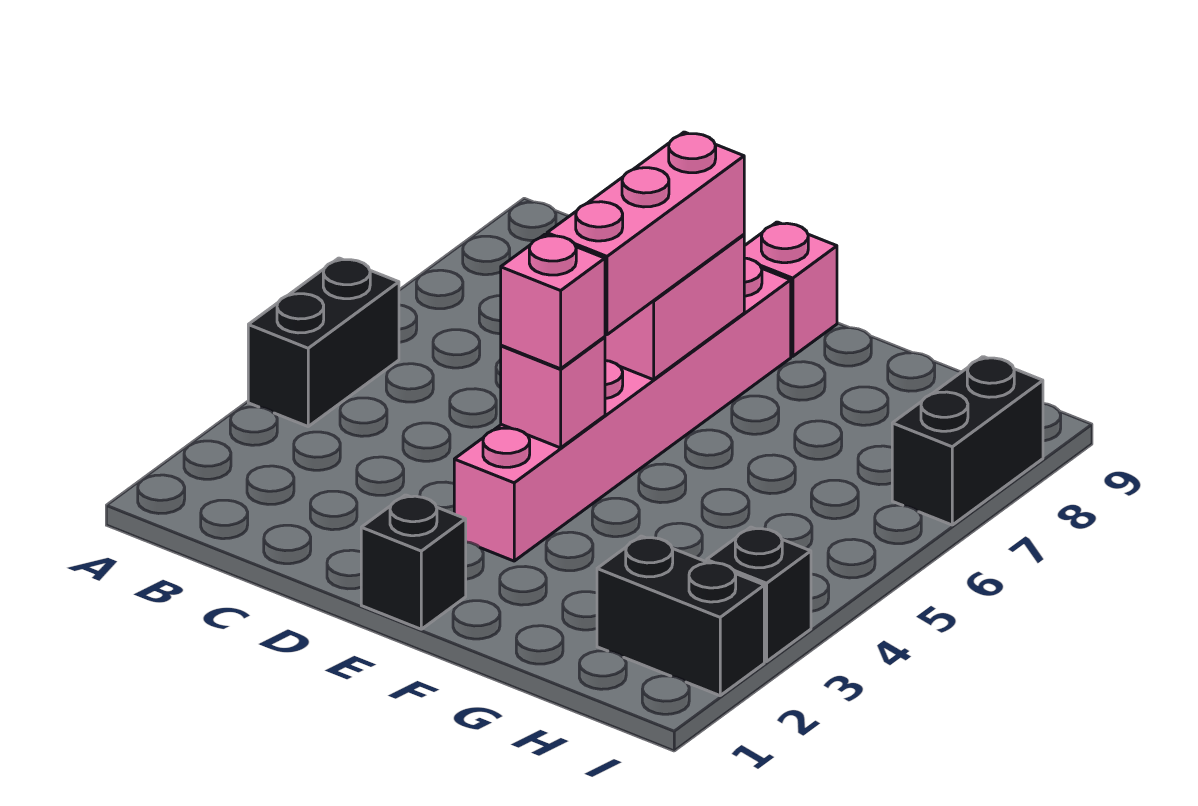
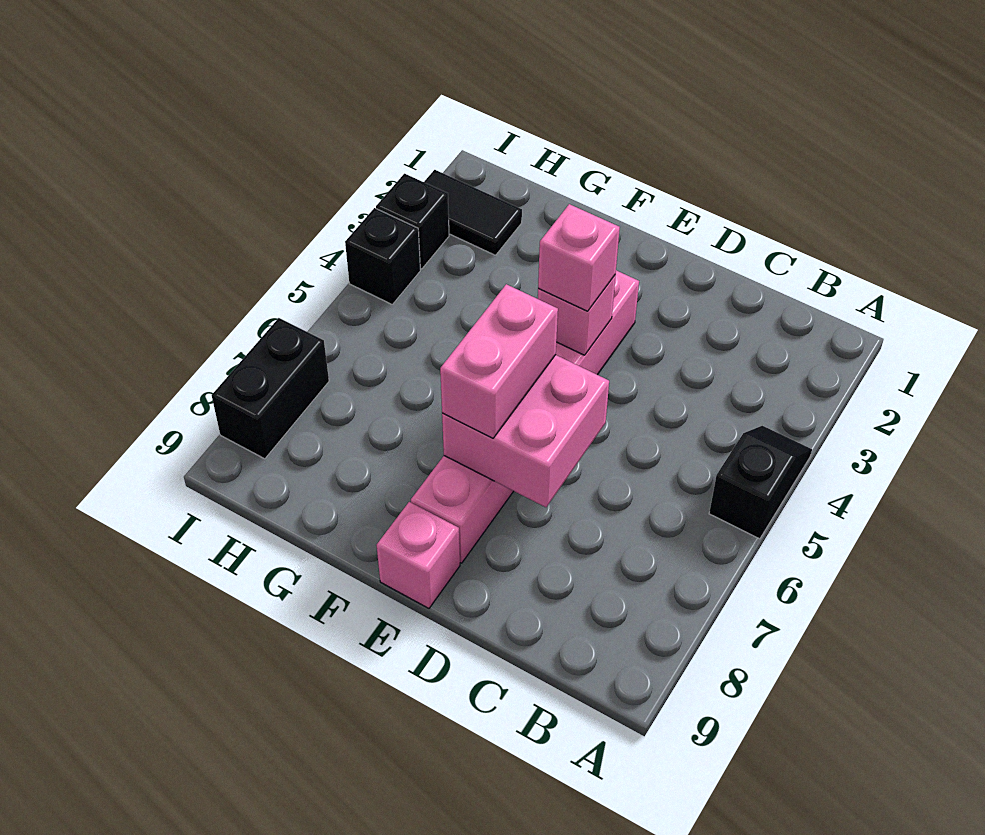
black brick A4:A5 level 1 -> black slope A4:A5 level 1 top 5
black brick E1 level 1 -> black brick I4 level 1
pink brick E5:E7 level 3 -> pink brick E6:E7 level 3
black brick H2:I2 level 1 -> black tile H2:I2 level 1

